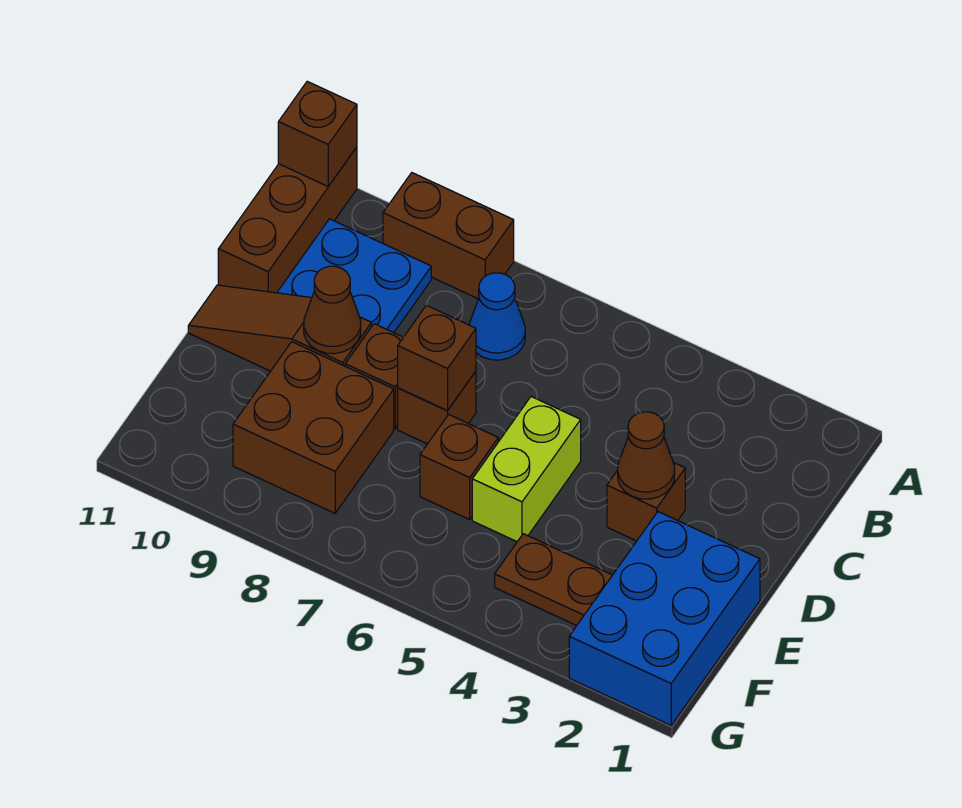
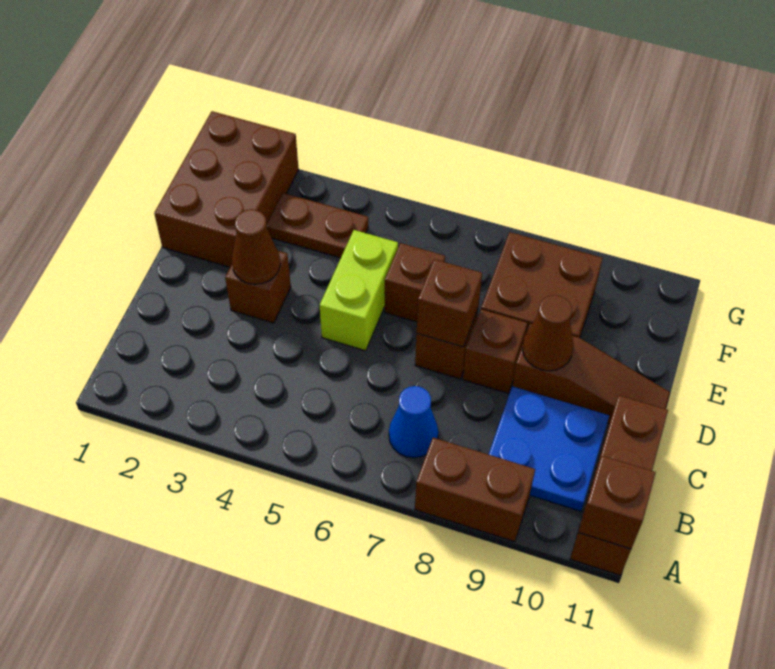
blue brick E1:G2 level 1 -> brown brick E1:G2 level 1

